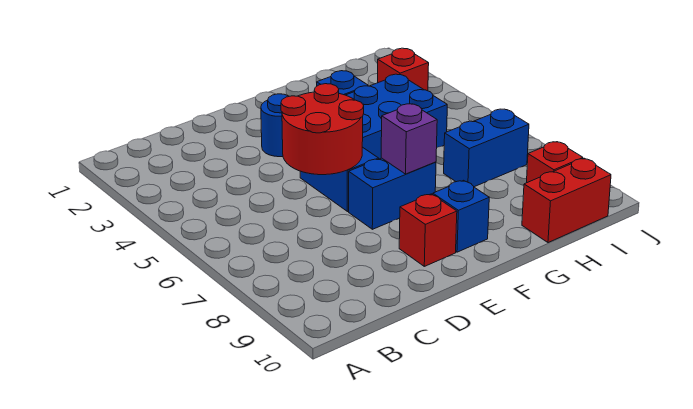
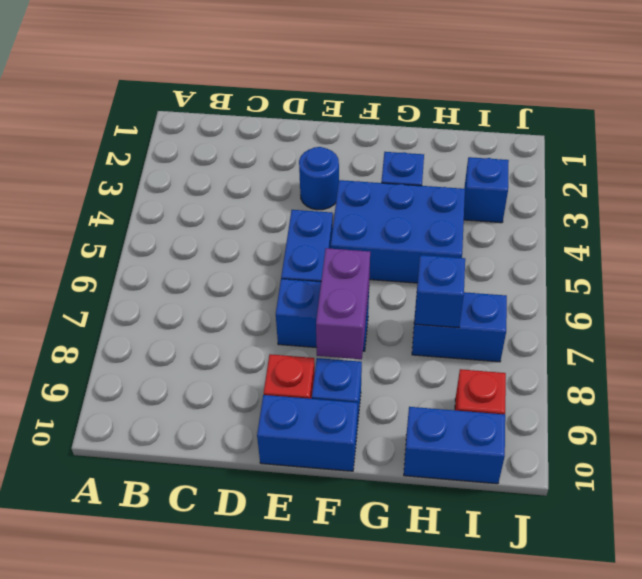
red round brick D5:E6 level 2 -> none
none -> blue brick E10:F10 level 1
purple brick F7 level 2 -> purple brick F7:F8 level 2
none -> blue brick H7 level 2
red brick H10:I10 level 1 -> blue brick H10:I10 level 1
red brick I3 level 1 -> blue brick I3 level 1

